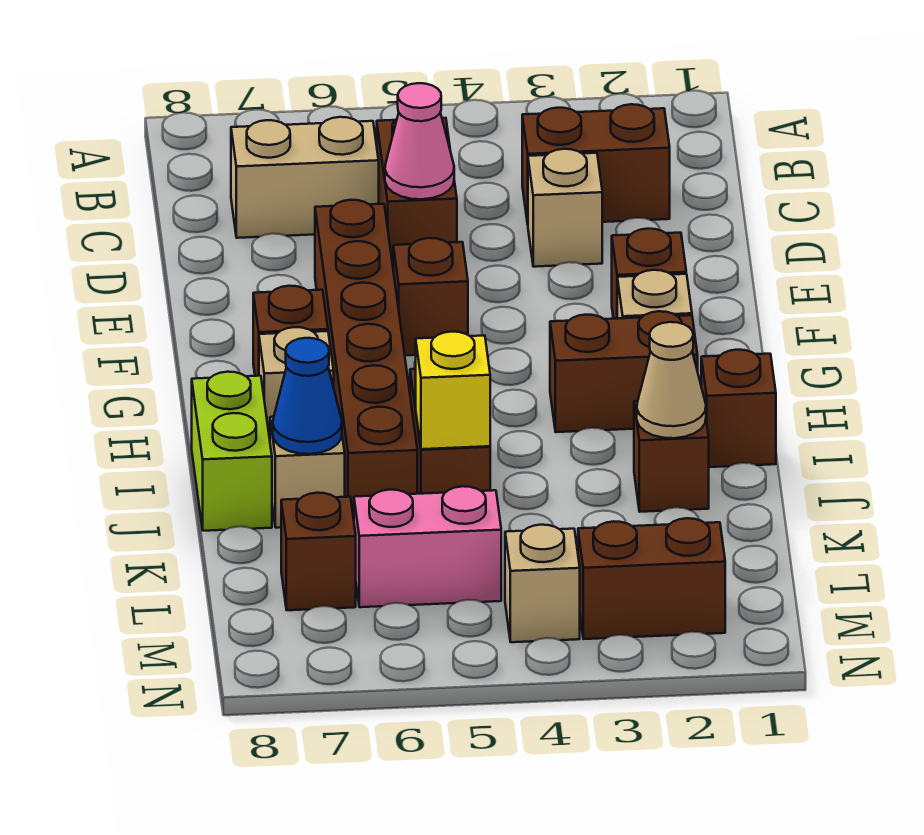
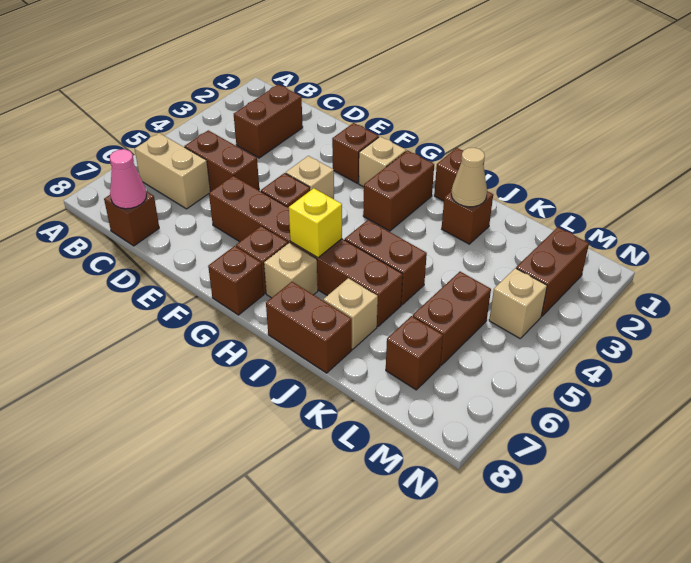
tan brick C6:C7 level 1 -> tan brick B6:C6 level 1
none -> brown brick C8 level 1
tan brick D3 level 1 -> tan brick F4 level 1
pink cone D5 level 2 -> pink cone C8 level 2
none -> brown brick G8 level 1
lime brick I8:J8 level 1 -> brown brick I8:J8 level 1
yellow brick J5 level 2 -> yellow brick H6 level 2
blue cone J7 level 2 -> none
pink brick L5:L6 level 1 -> brown brick L5:L6 level 1

